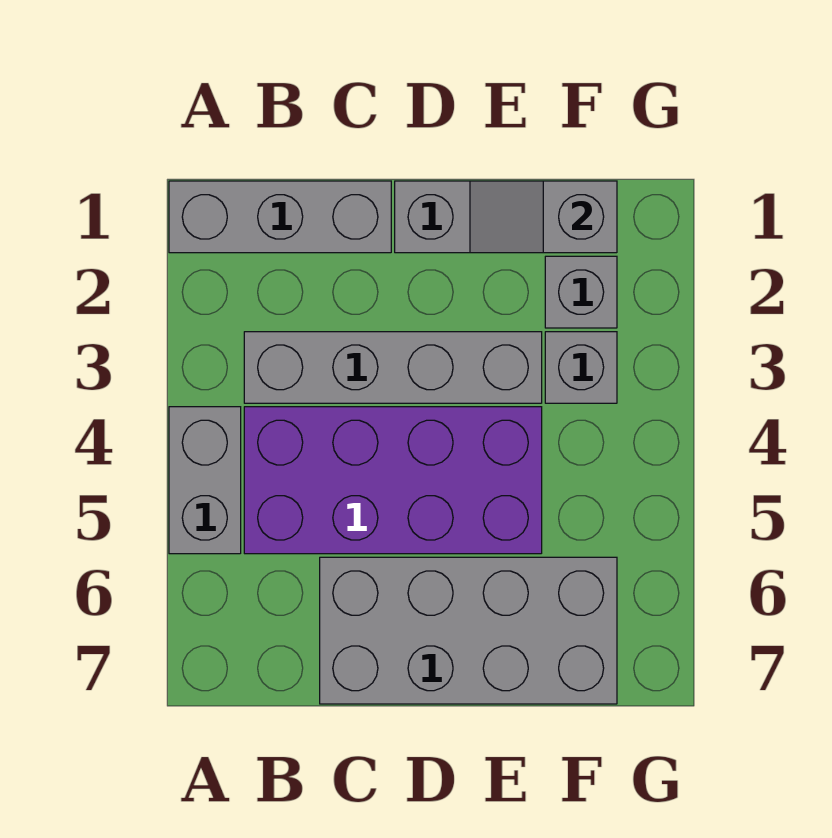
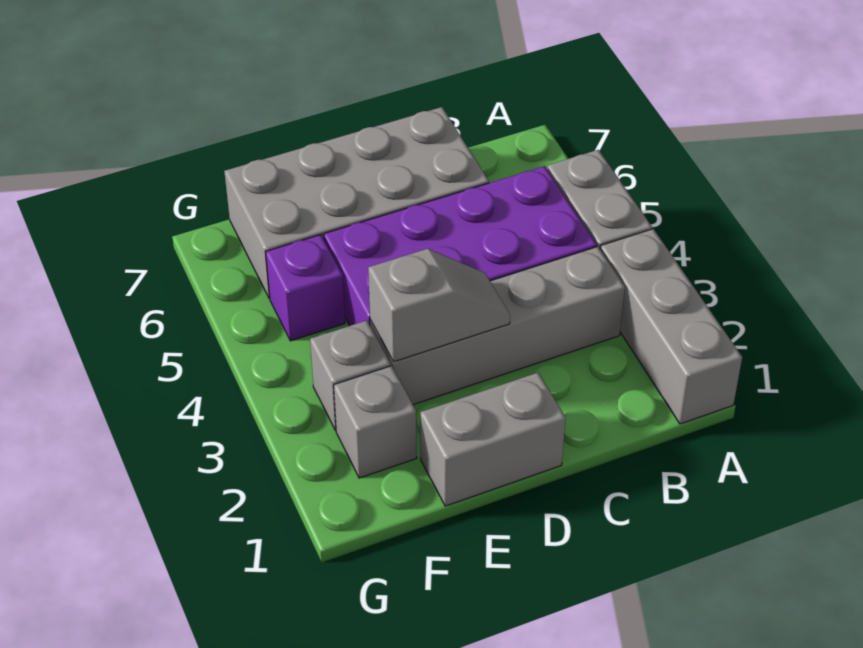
grey brick A1:C1 level 1 -> grey brick A1:A3 level 1
grey slope E1:F1 level 2 top F -> grey slope D3:E3 level 2 top E
none -> purple brick F5 level 1

